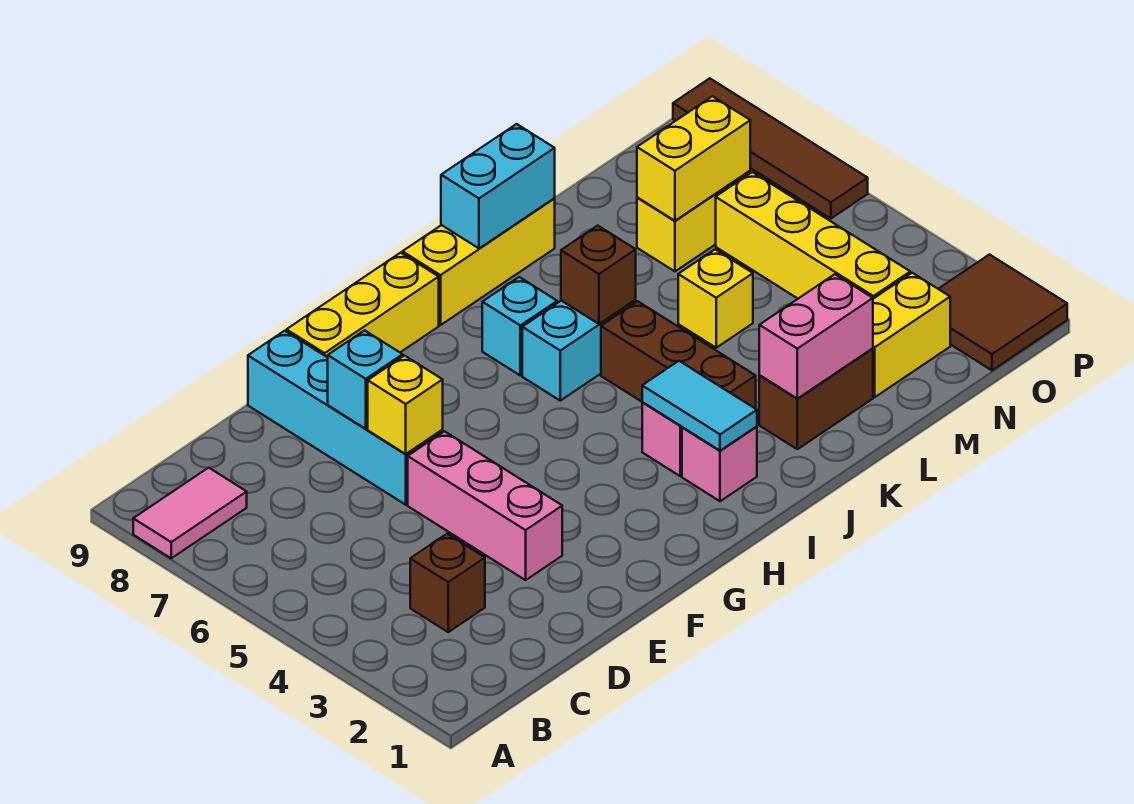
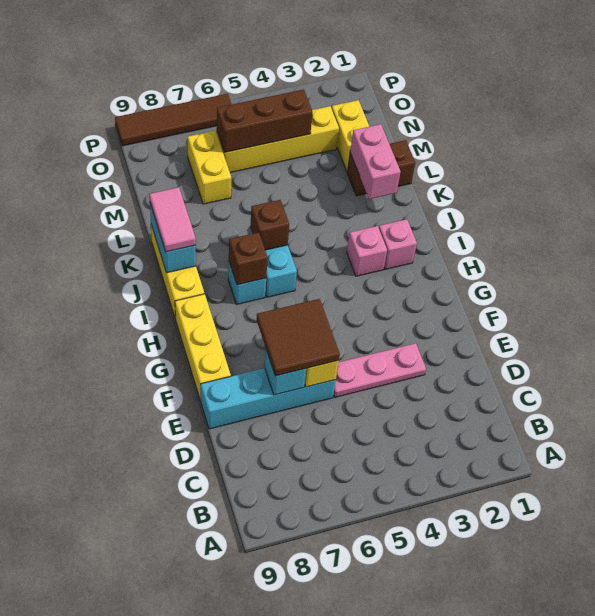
pink tile A8:B8 level 1 -> pink tile J9:K9 level 3
brown brick C3 level 1 -> brown brick I7 level 2
pink brick E3:E5 level 1 -> pink plate E3:E5 level 1
cyan tile I2:I3 level 2 -> none
brown brick J3:J5 level 1 -> brown brick N4:N6 level 2
brown brick K2:L2 level 1 -> brown brick L1:L2 level 1
yellow brick L5 level 1 -> none
yellow brick M7:N7 level 2 -> none
brown tile O1:P2 level 1 -> brown tile E6:F7 level 3

